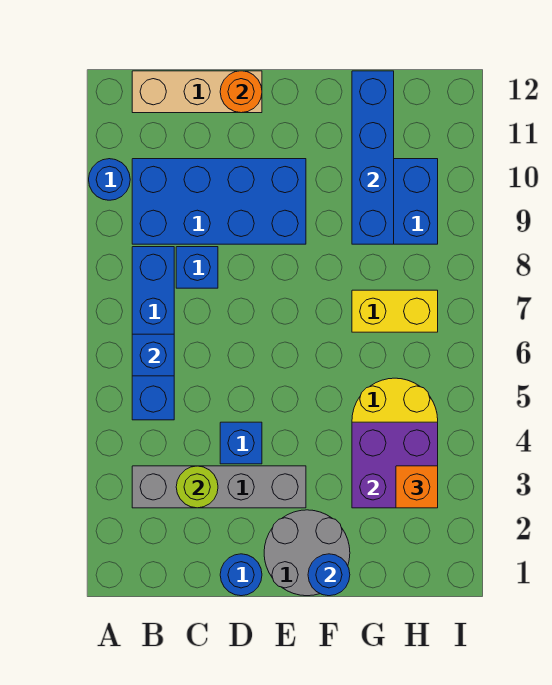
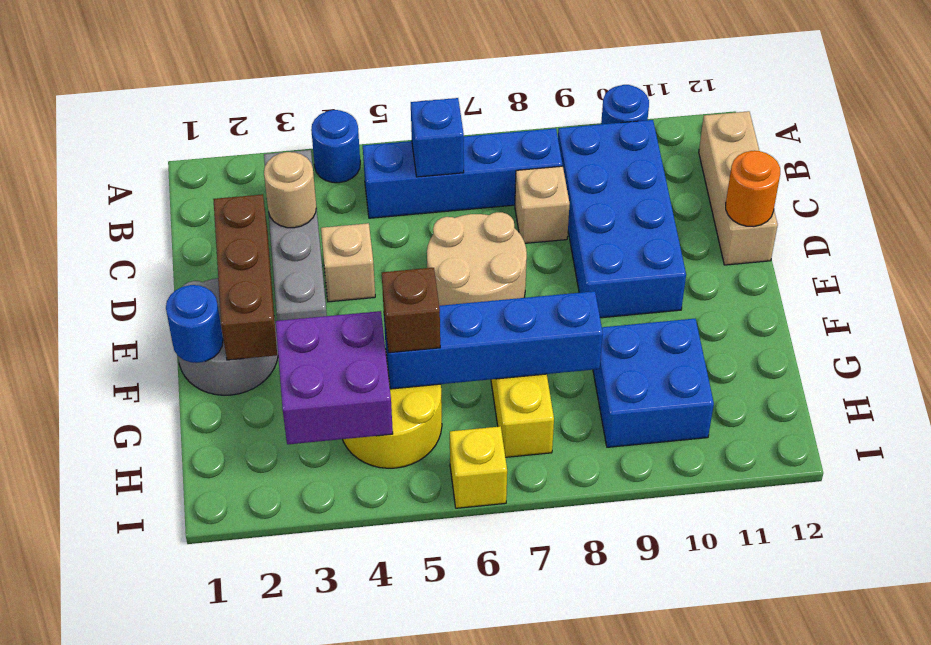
lime round brick C3 level 2 -> tan round brick C3 level 2
blue brick C8 level 1 -> tan brick C8 level 1
blue round brick D1 level 1 -> blue round brick A4 level 1
none -> brown brick D2:F2 level 2
blue brick D4 level 1 -> tan brick D4 level 1
none -> tan round brick D6:E7 level 1
none -> brown brick G5 level 3
blue brick G9:G12 level 2 -> blue brick G5:G8 level 2
orange brick H3 level 3 -> none
none -> yellow brick I6 level 1

